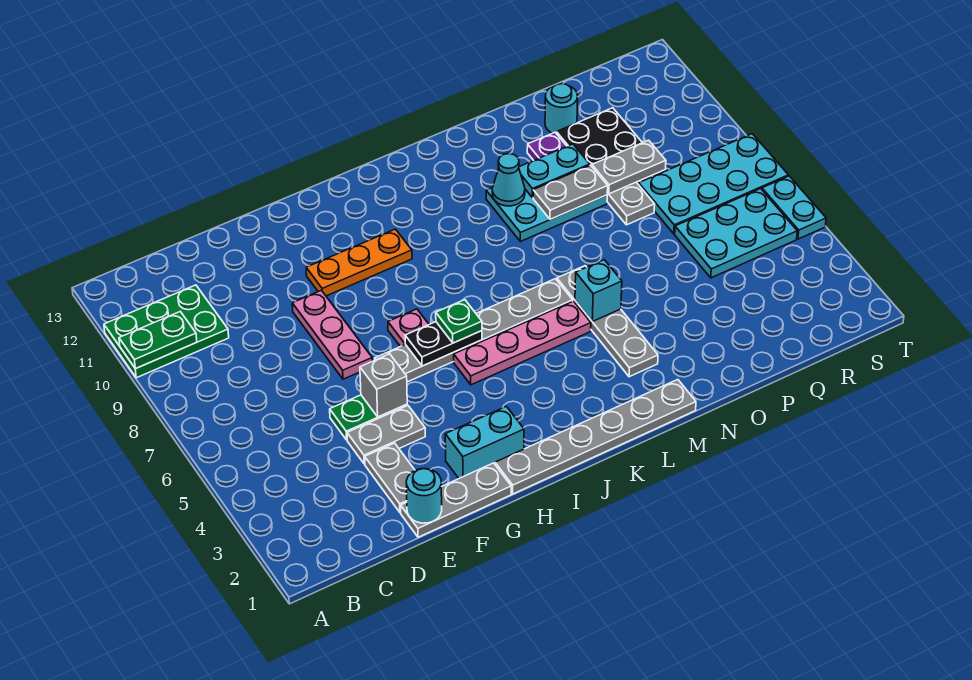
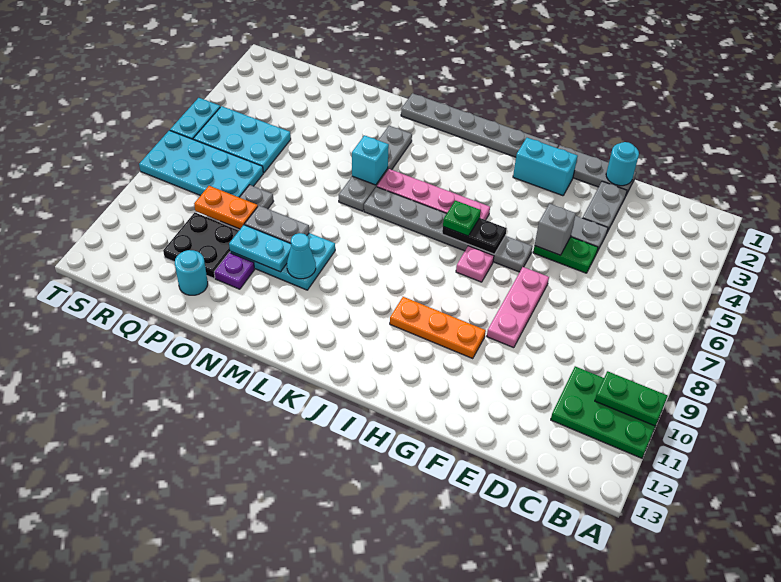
grey plate P9:Q9 level 2 -> orange plate P9:Q9 level 2

